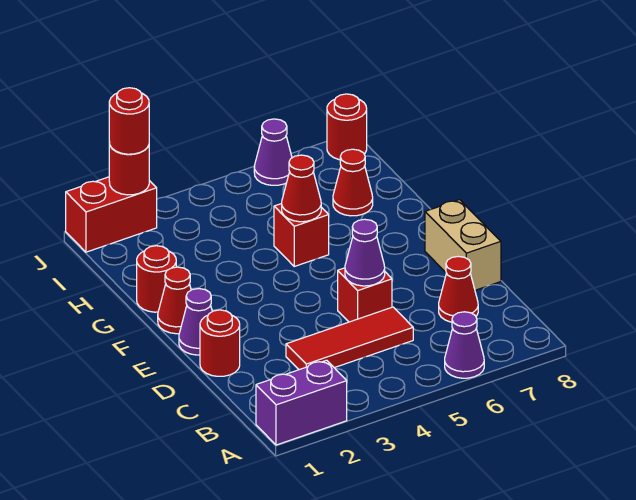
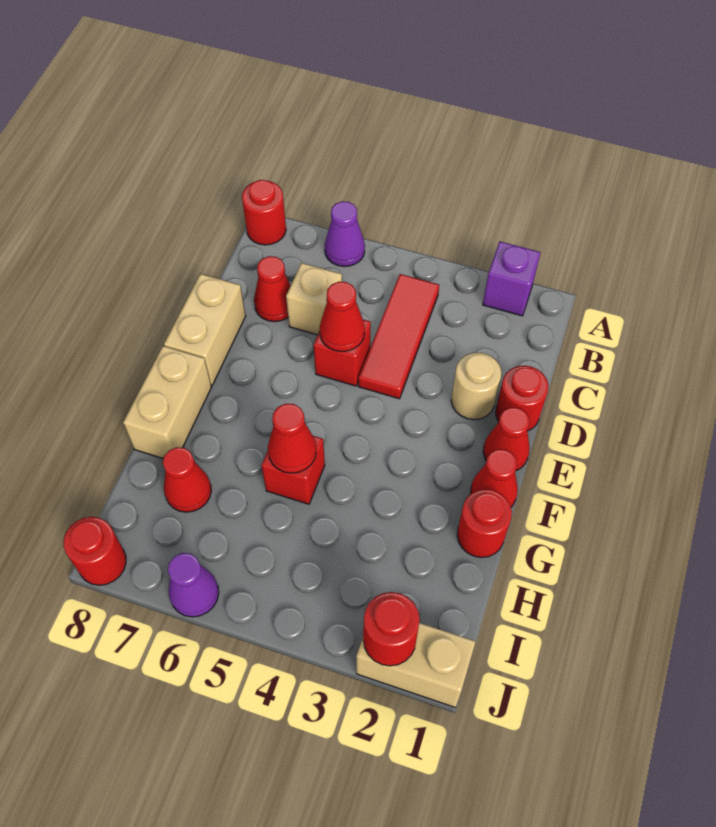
purple brick A1:A2 level 1 -> purple brick A2 level 1
red tile C3:C5 level 1 -> red tile B4:D4 level 1
none -> tan brick C6 level 1
none -> tan round brick D2 level 1
purple cone D5 level 2 -> red cone D5 level 2
purple cone E1 level 1 -> red cone E1 level 1
none -> tan brick F8:G8 level 1
red brick J1:J2 level 1 -> tan brick J1:J2 level 1
red round brick J2 level 3 -> red round brick A8 level 1

